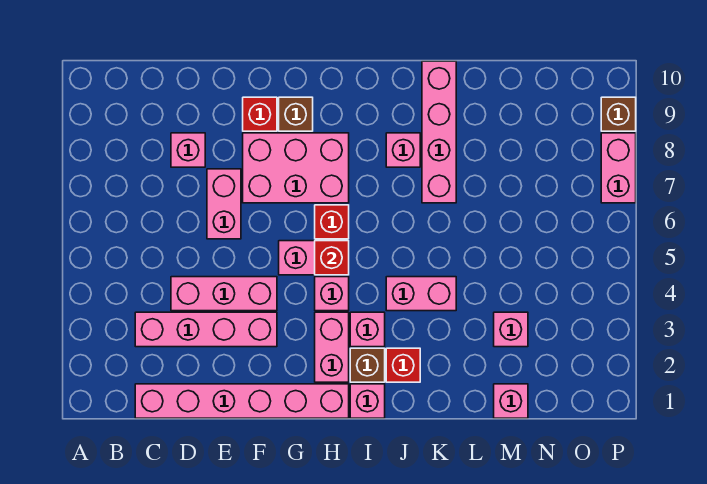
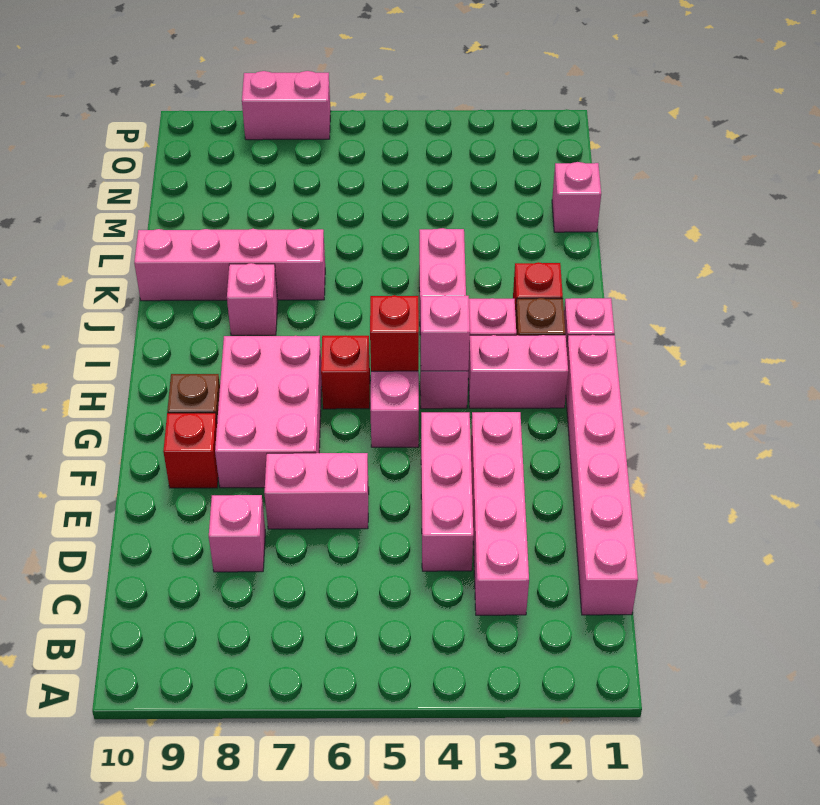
pink brick M3 level 1 -> pink brick H4 level 2
brown brick P9 level 1 -> none

